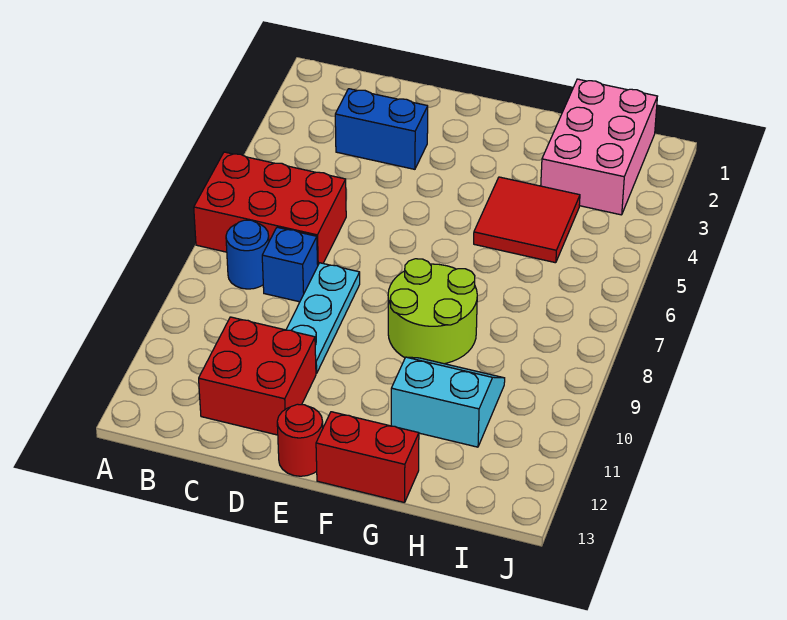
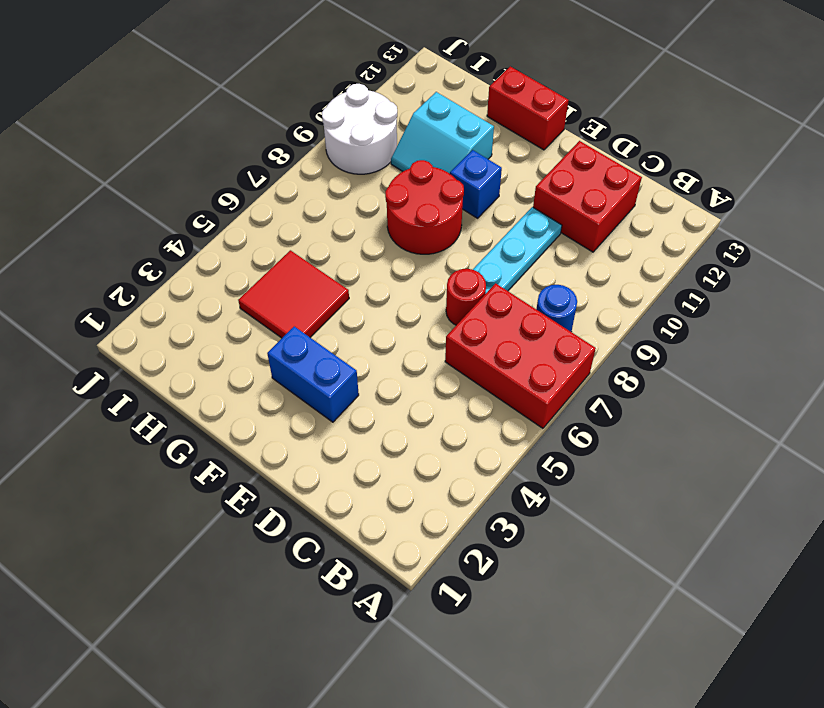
blue brick C3:D3 level 1 -> blue brick E3:F3 level 1
blue brick C8 level 1 -> blue brick F10 level 1
red round brick E13 level 1 -> red round brick D7 level 1
lime round brick F8:G9 level 1 -> red round brick F8:G9 level 1
pink brick H1:I3 level 1 -> none
none -> white round brick I9:J10 level 1

